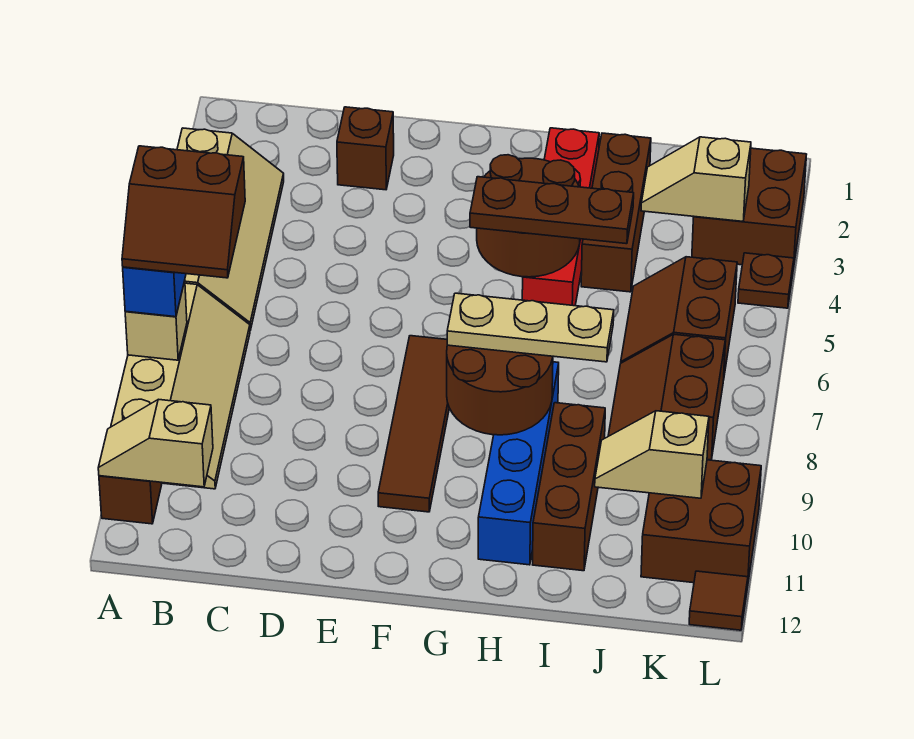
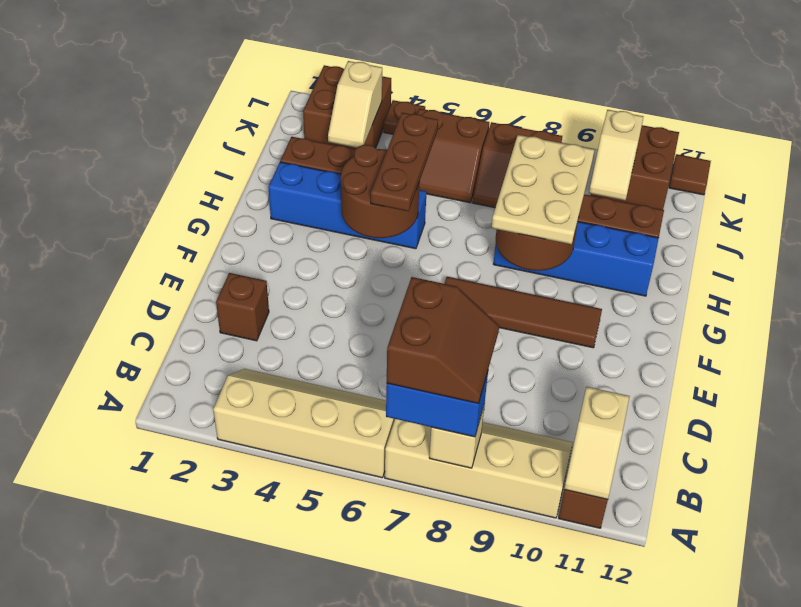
tan plate G8:I8 level 3 -> tan plate G8:I9 level 3
red brick H2:H5 level 1 -> blue brick H2:H5 level 1

